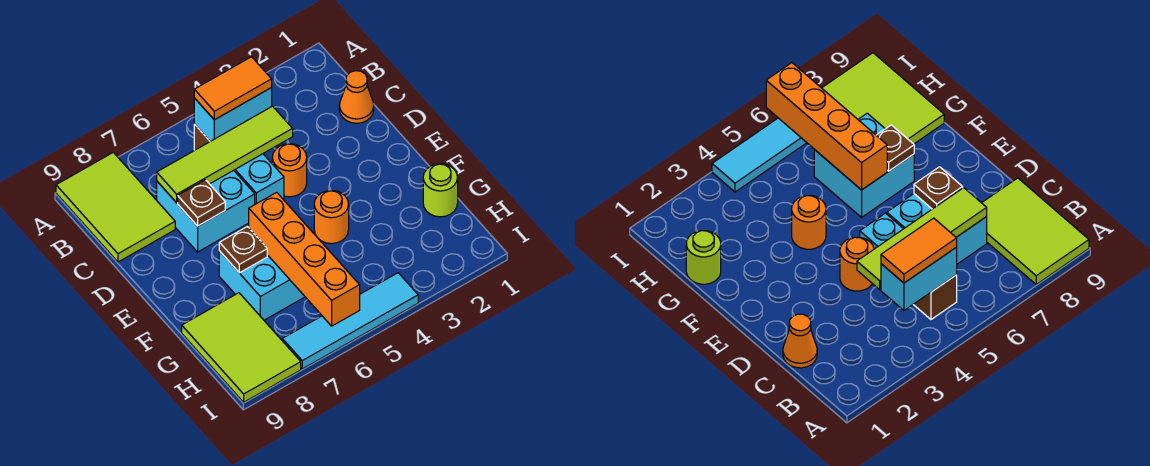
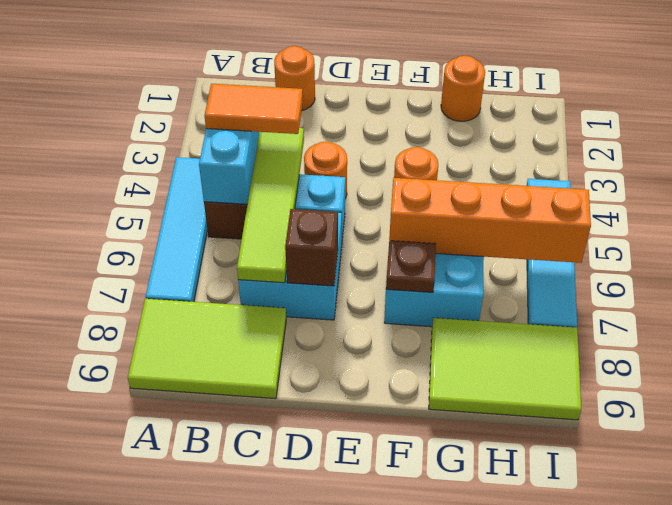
none -> cyan tile A4:A7 level 1
orange tile B4:B5 level 3 -> orange tile B4:C4 level 3
orange cone C1 level 1 -> orange round brick C1 level 1
brown plate D7 level 2 -> brown brick D7 level 2
lime round brick G1 level 1 -> orange round brick G1 level 1

